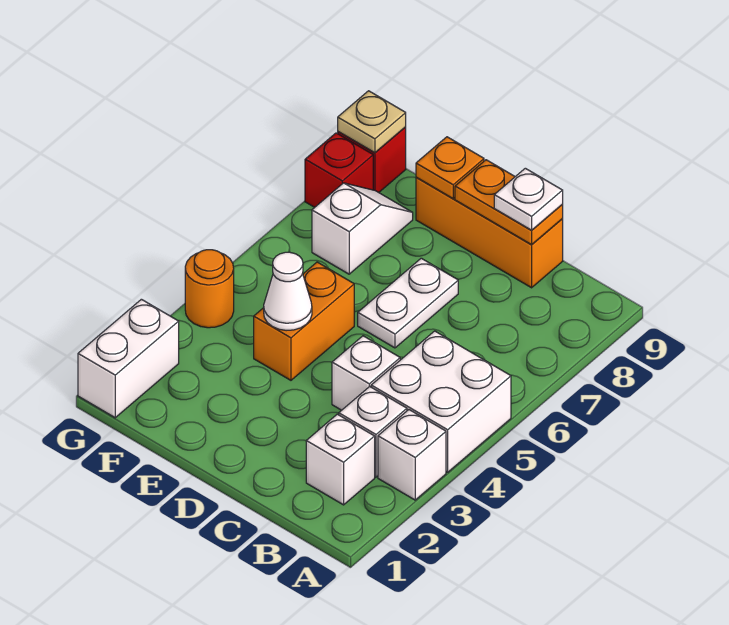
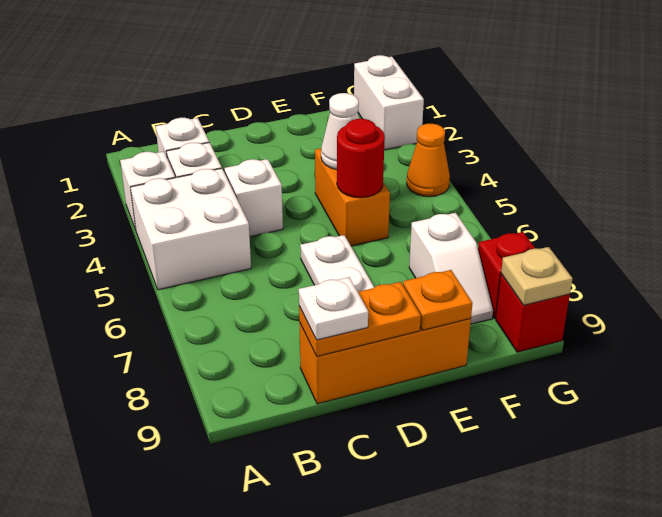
none -> red round brick E5 level 2
orange round brick G4 level 1 -> orange cone G4 level 1

